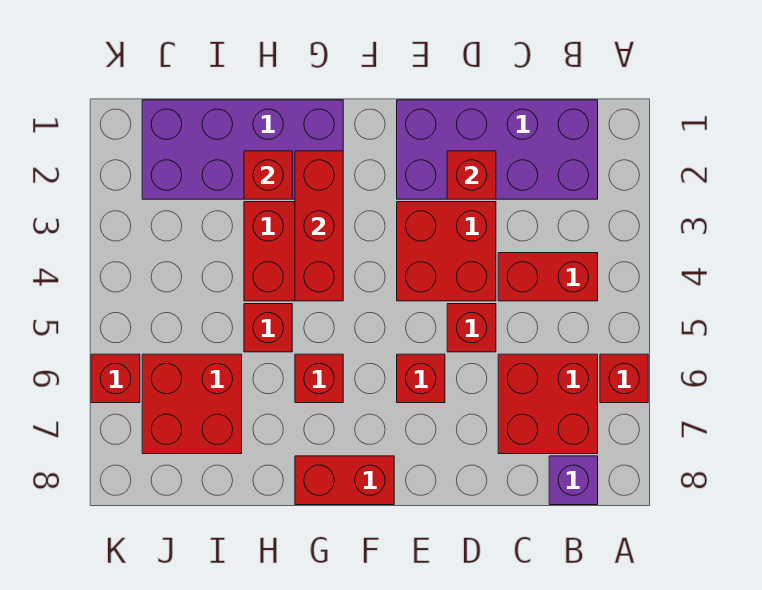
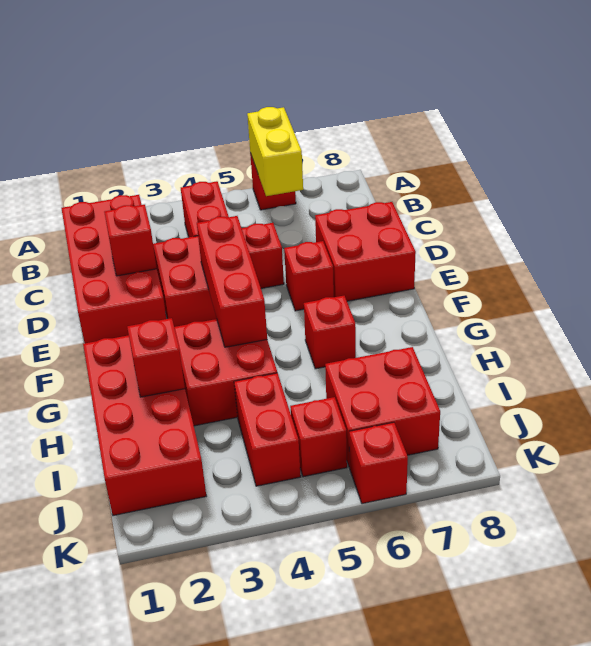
none -> yellow brick A6:B6 level 2
purple brick B1:E2 level 1 -> red brick B1:E2 level 1
red brick B6:C7 level 1 -> red brick D7:E8 level 1
purple brick B8 level 1 -> none
red brick F8:G8 level 1 -> red brick I4:J4 level 1
purple brick G1:J2 level 1 -> red brick G1:J2 level 1
red brick G2:G4 level 2 -> red brick E4:G4 level 2
red brick H5 level 1 -> red brick J5 level 1

